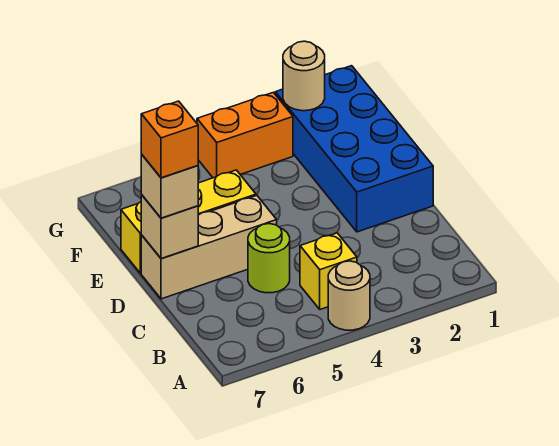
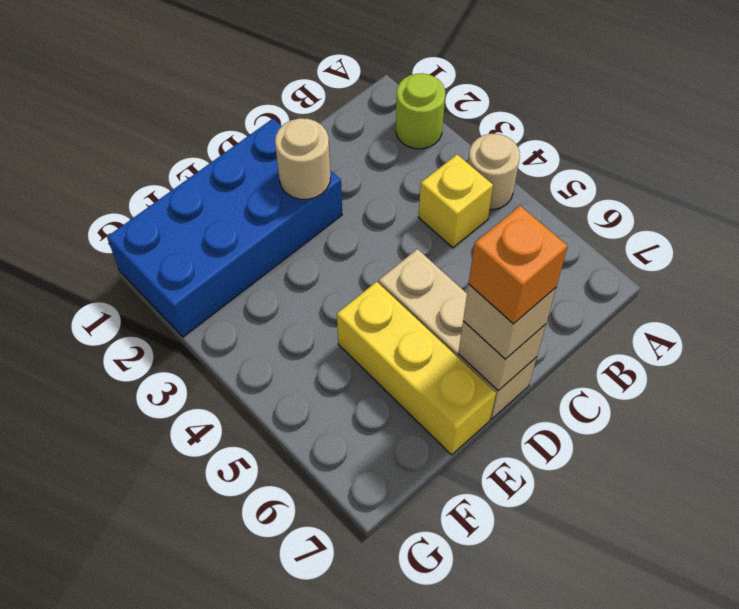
lime round brick C5 level 1 -> lime round brick A2 level 1
tan round brick G2 level 2 -> tan round brick D2 level 2
orange brick G3:G4 level 1 -> none

